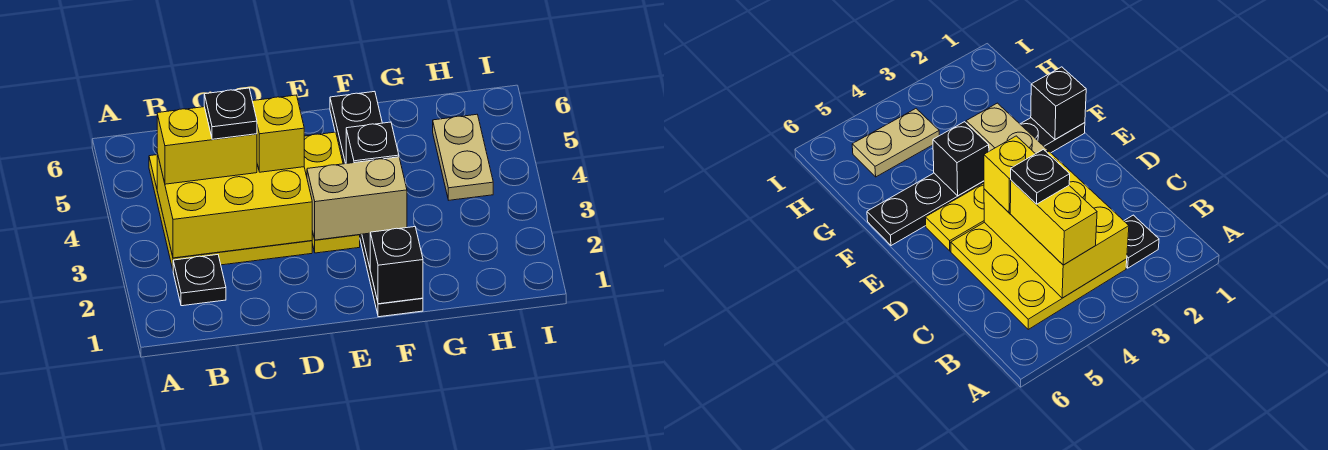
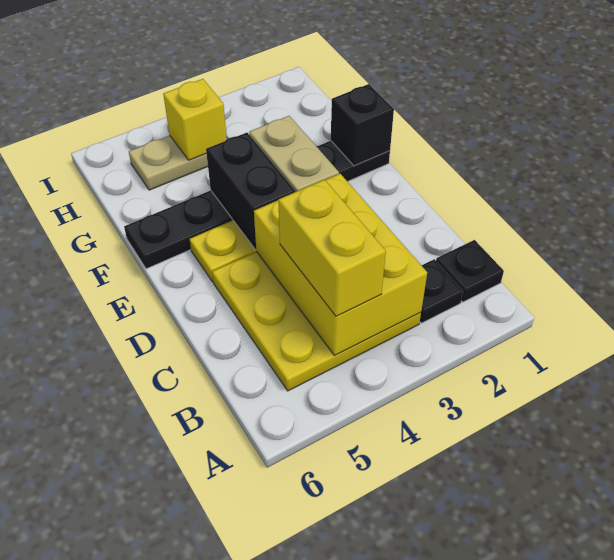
black plate C4 level 4 -> black plate B1 level 1
yellow brick D4 level 3 -> yellow brick H4 level 2
black brick F4 level 2 -> black brick E4:F4 level 2

